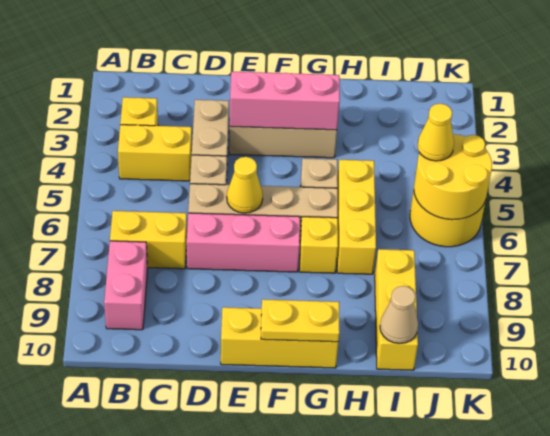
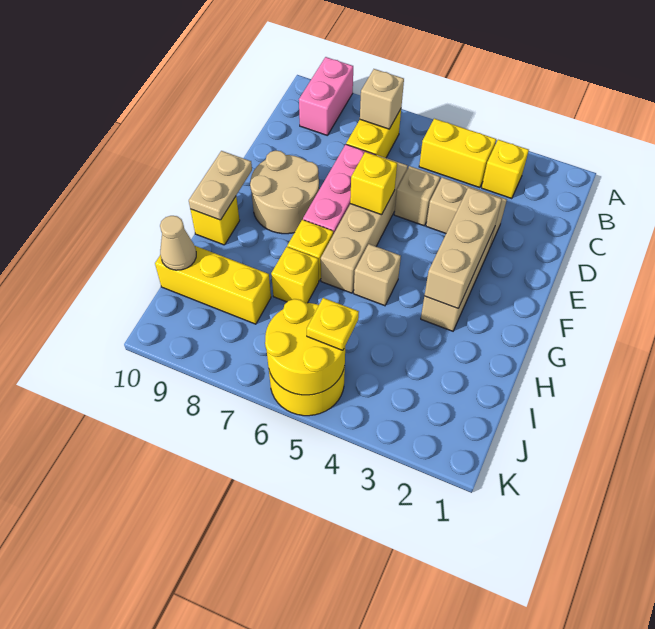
yellow brick B4:C4 level 1 -> yellow brick B4:B5 level 1
none -> tan brick B7 level 2
pink brick B8:B9 level 1 -> pink brick A9:B9 level 1
pink brick E3:G3 level 2 -> tan brick E3:G3 level 2
yellow cone E6 level 2 -> yellow brick E6 level 2
none -> tan round brick E8:F9 level 1
yellow brick E10:G10 level 1 -> yellow brick G10 level 1
yellow plate F10:G10 level 2 -> tan plate F10:G10 level 2
yellow brick H5:H7 level 1 -> yellow brick H7 level 1
yellow cone J5 level 3 -> yellow plate J5 level 3

